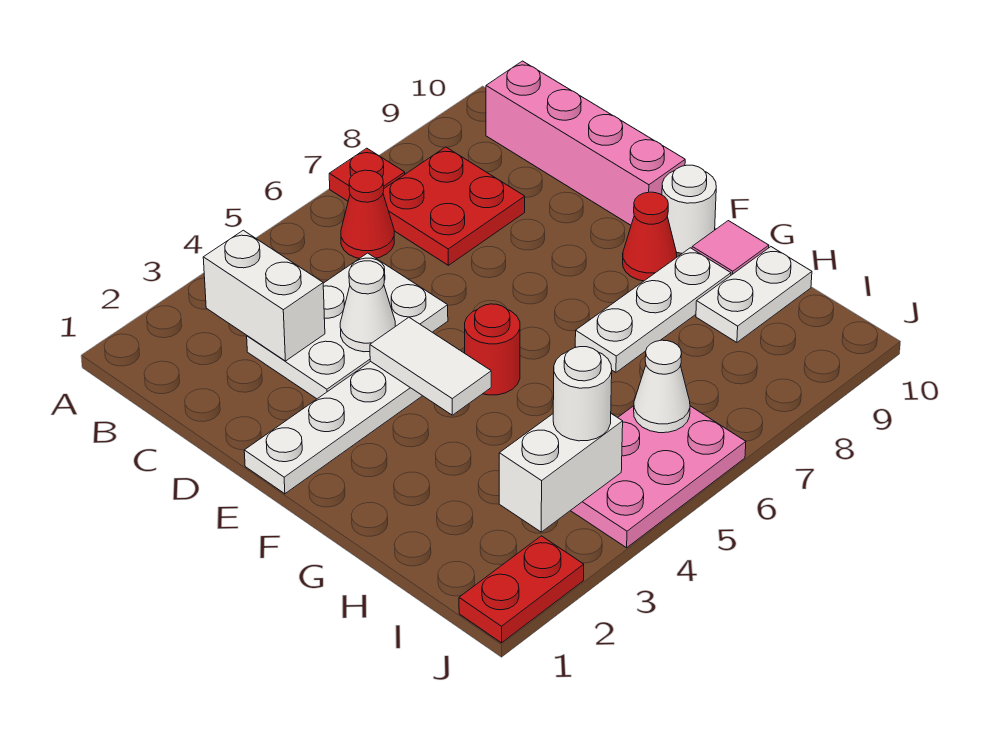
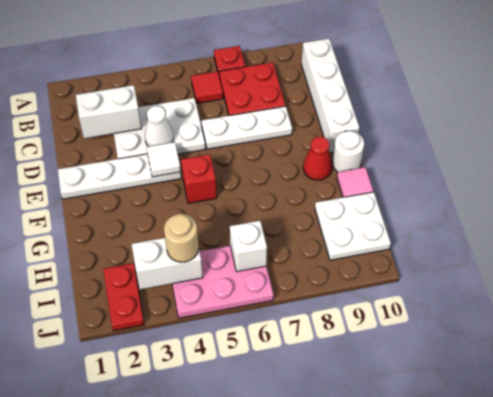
white brick B3:C3 level 2 -> white brick C2:C3 level 2
red cone B6 level 1 -> red tile B6 level 1
pink brick B10:E10 level 1 -> white brick B10:E10 level 1
white tile E4:F4 level 2 -> white tile E4 level 2
red round brick F5 level 1 -> red brick F5 level 1
white plate G7:G9 level 1 -> white plate D6:D8 level 1
white plate H9:H10 level 1 -> white plate H9:I10 level 1
white round brick I4 level 3 -> tan round brick I4 level 3
white cone I6 level 2 -> white brick I6 level 2
red plate J1:J2 level 1 -> red plate I2:J2 level 1

